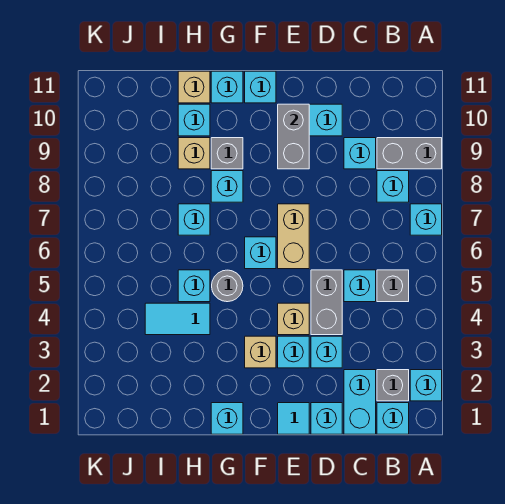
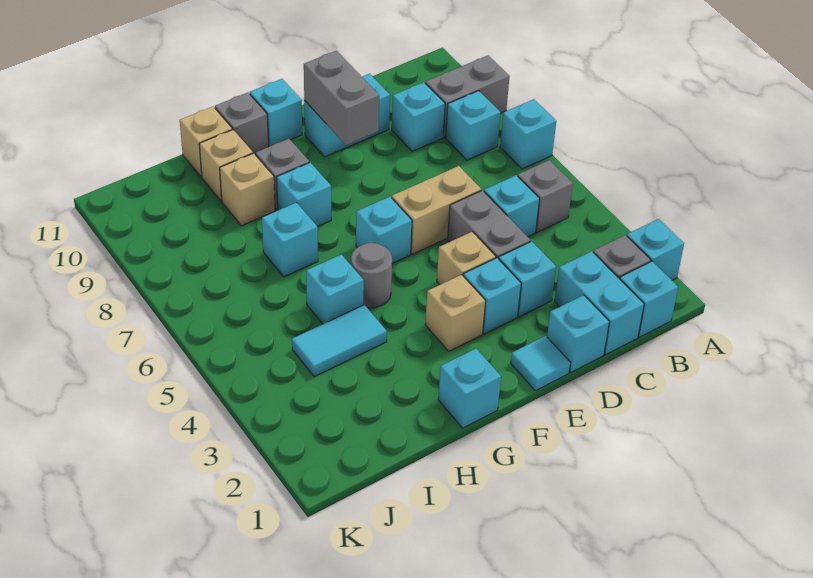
tan brick E6:E7 level 1 -> tan brick D6:E6 level 1
cyan brick G11 level 1 -> grey brick G11 level 1
cyan brick H10 level 1 -> tan brick H10 level 1

